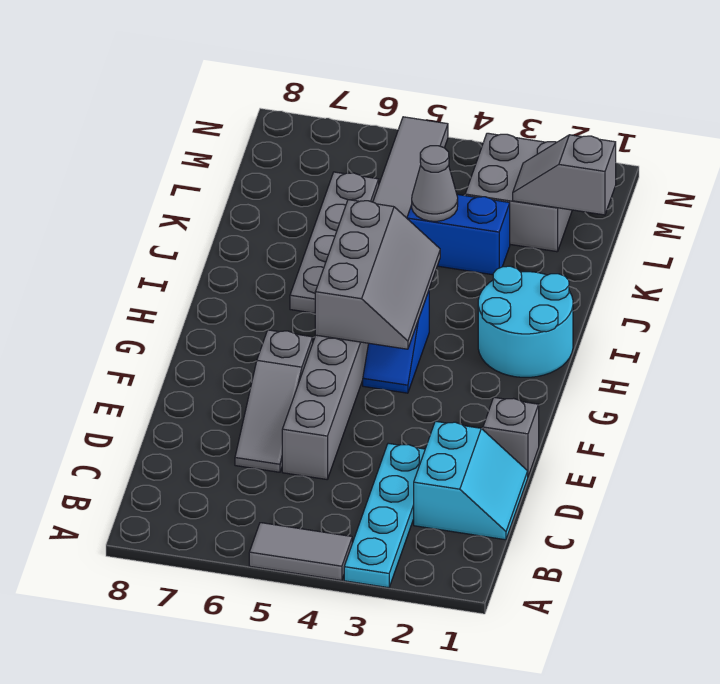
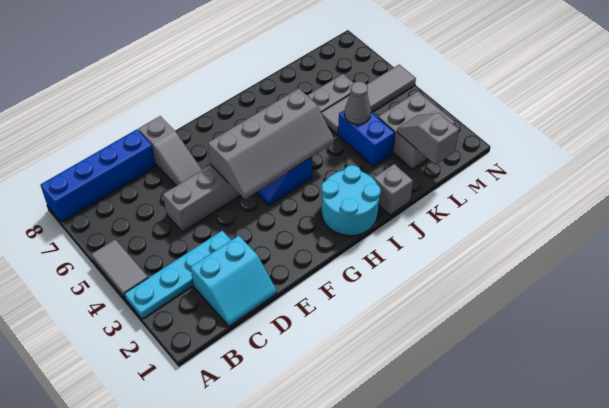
none -> blue brick A8:D8 level 1
grey slope D6:F6 level 1 top F -> grey slope E6:E8 level 1 top 8
grey brick E1 level 1 -> grey brick J1 level 1
grey slope G4:I5 level 2 top 5 -> grey slope F4:I5 level 2 top 5

